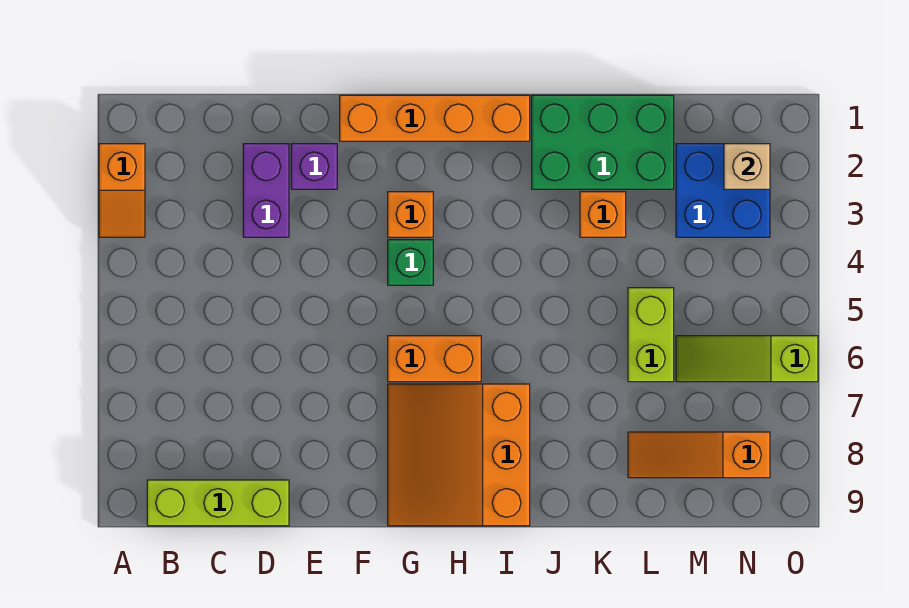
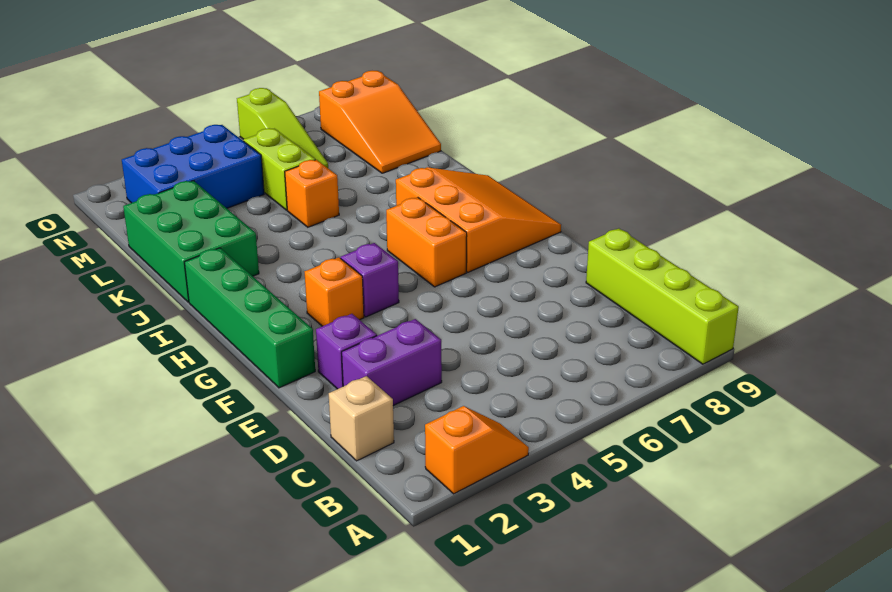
lime brick B9:D9 level 1 -> lime brick A9:D9 level 1
orange brick F1:I1 level 1 -> green brick F1:I1 level 1
green brick G4 level 1 -> purple brick G4 level 1
orange slope G7:I9 level 1 top I -> orange slope G7:I9 level 1 top 7
orange brick K3 level 1 -> orange brick K5 level 1
lime brick L5:L6 level 1 -> lime brick L5:M5 level 1
orange slope L8:N8 level 1 top N -> orange slope L8:N9 level 1 top N
blue brick M2:N3 level 1 -> blue brick M2:N4 level 1
tan brick N2 level 2 -> tan brick C1 level 1

